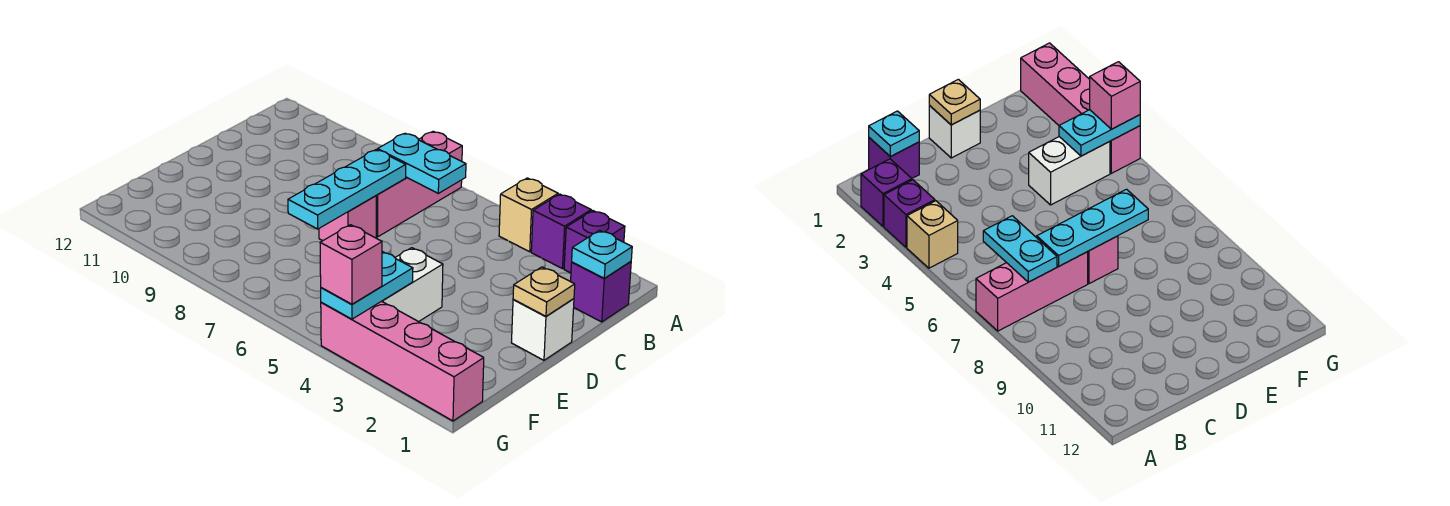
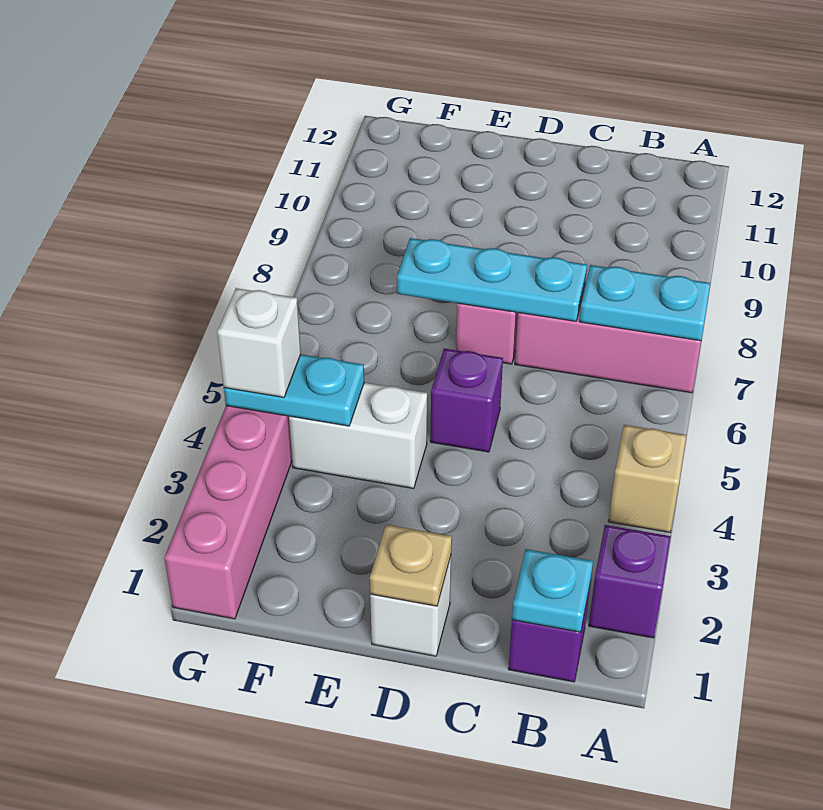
purple brick A3 level 1 -> purple brick D5 level 1
cyan plate B6:B7 level 2 -> cyan plate A7:B7 level 2
pink brick G4 level 3 -> white brick G4 level 3

